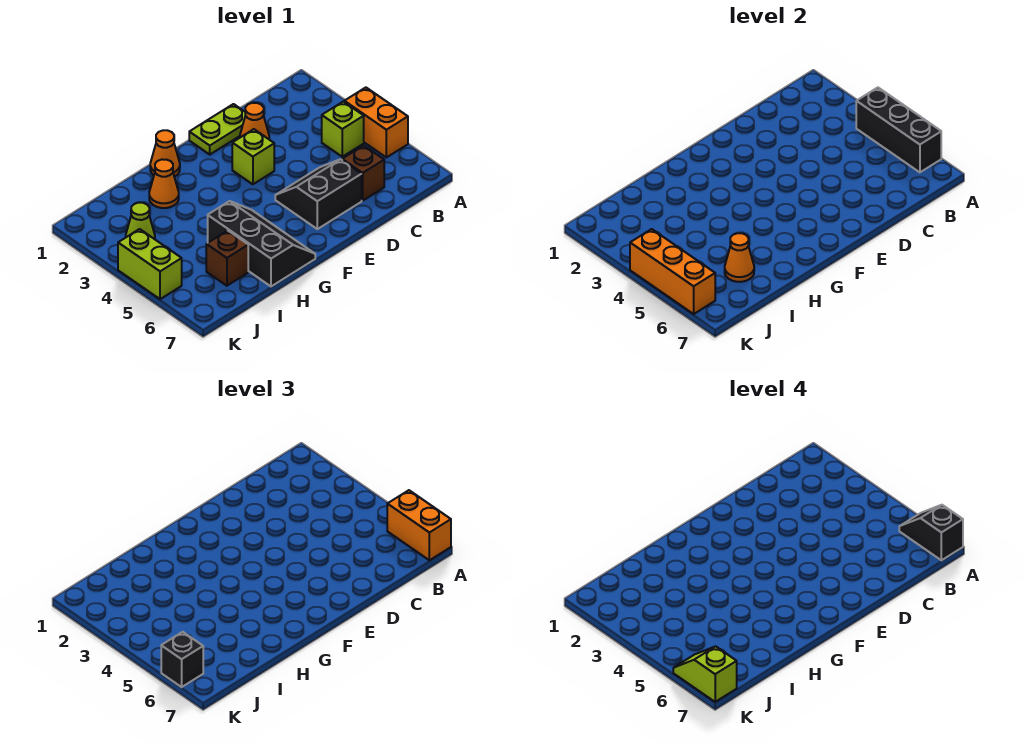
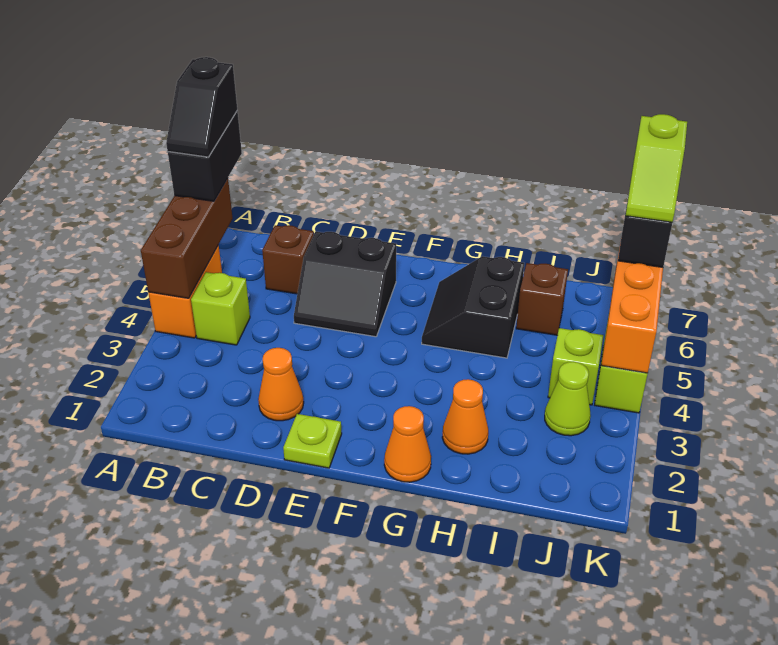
black brick A4:A6 level 2 -> brown brick A4:A6 level 2
orange brick A6:A7 level 3 -> black brick A6:A7 level 3
lime plate D1:E1 level 1 -> lime plate E1 level 1
lime brick E3 level 1 -> lime brick J4 level 1
black slope G5:H7 level 1 top H -> black slope G5:H6 level 1 top H
orange cone I6 level 2 -> none

